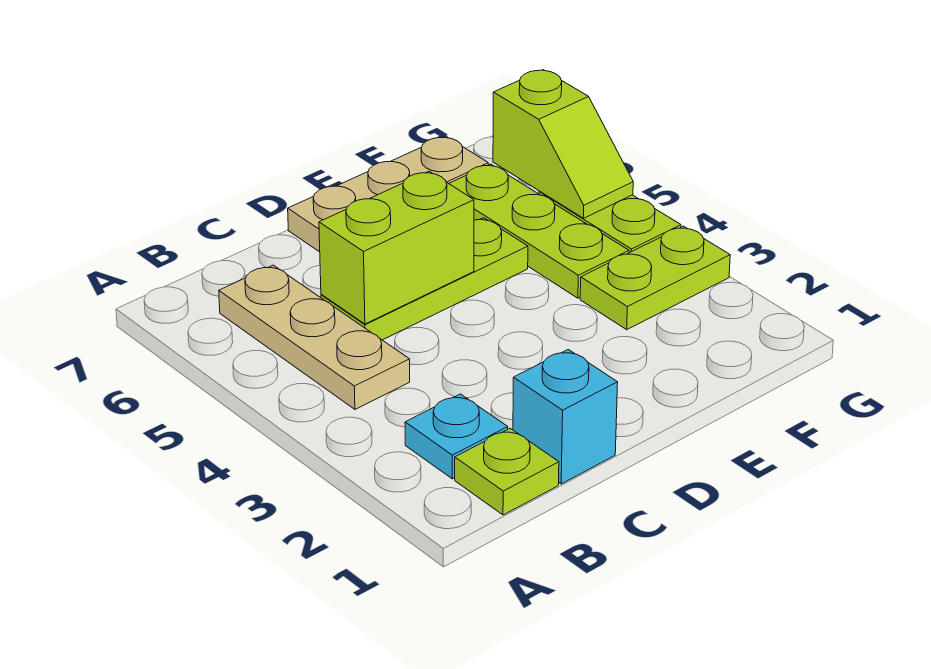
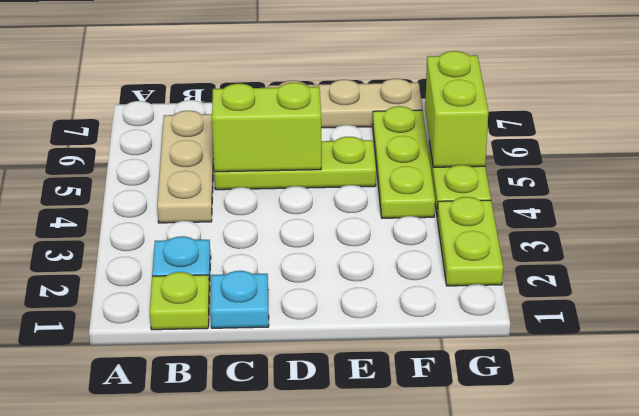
cyan brick C1 level 1 -> cyan plate C1 level 1
lime plate F3:G3 level 1 -> lime plate G2:G3 level 1
lime slope G5:G6 level 2 top 6 -> lime brick G5:G6 level 2

